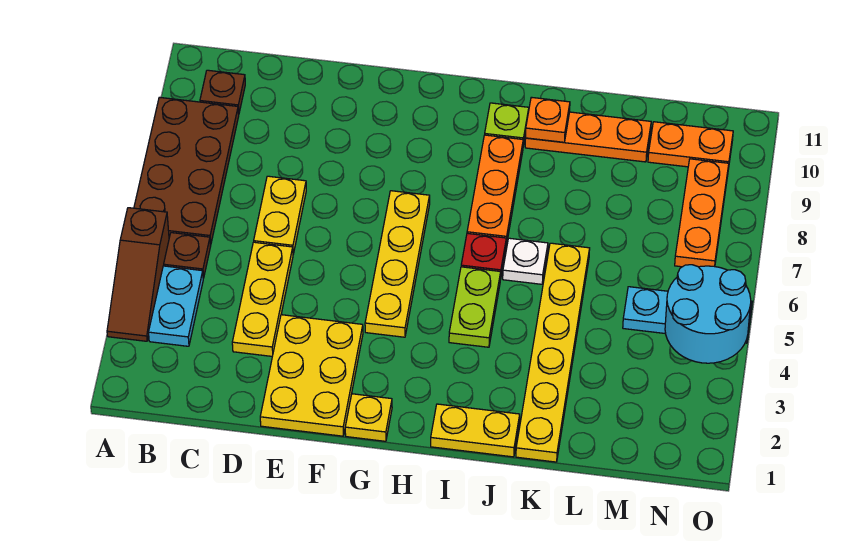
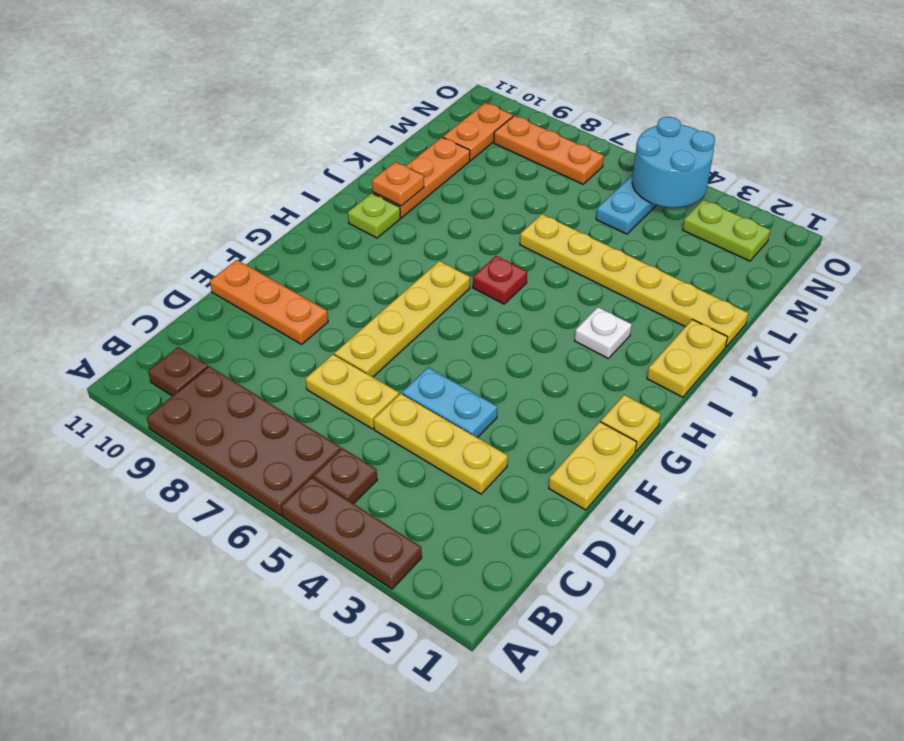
brown slope A3:A5 level 1 top 5 -> brown plate A3:A5 level 1
cyan plate B3:B4 level 1 -> cyan plate E4:E5 level 1
yellow plate E1:F3 level 1 -> yellow plate E1:F1 level 1
yellow plate G4:G7 level 1 -> yellow plate E7:H7 level 1
lime plate I4:I5 level 1 -> lime plate N2:N3 level 1
orange plate I7:I9 level 1 -> orange plate E9:E11 level 1
white plate J6 level 1 -> white plate I3 level 1

